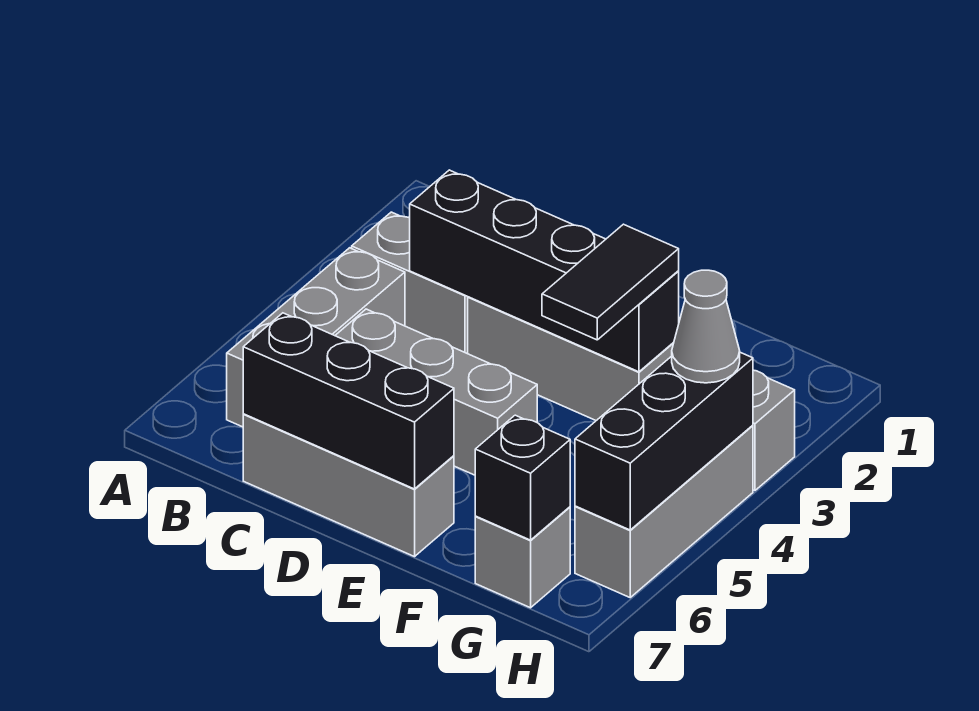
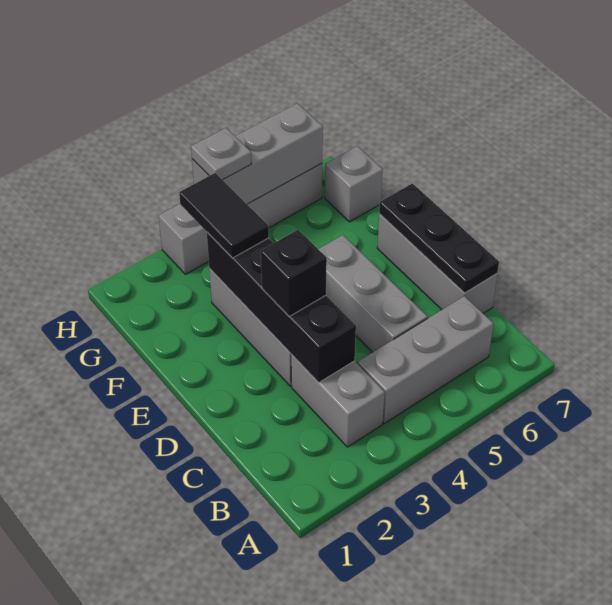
black brick C7:E7 level 2 -> black plate C7:E7 level 2
black tile F3:F4 level 3 -> black tile F3:G3 level 3
black brick G7 level 2 -> black brick D3 level 3
black brick H4:H6 level 2 -> grey brick H4:H6 level 2
grey cone H4 level 3 -> grey plate H4 level 3

